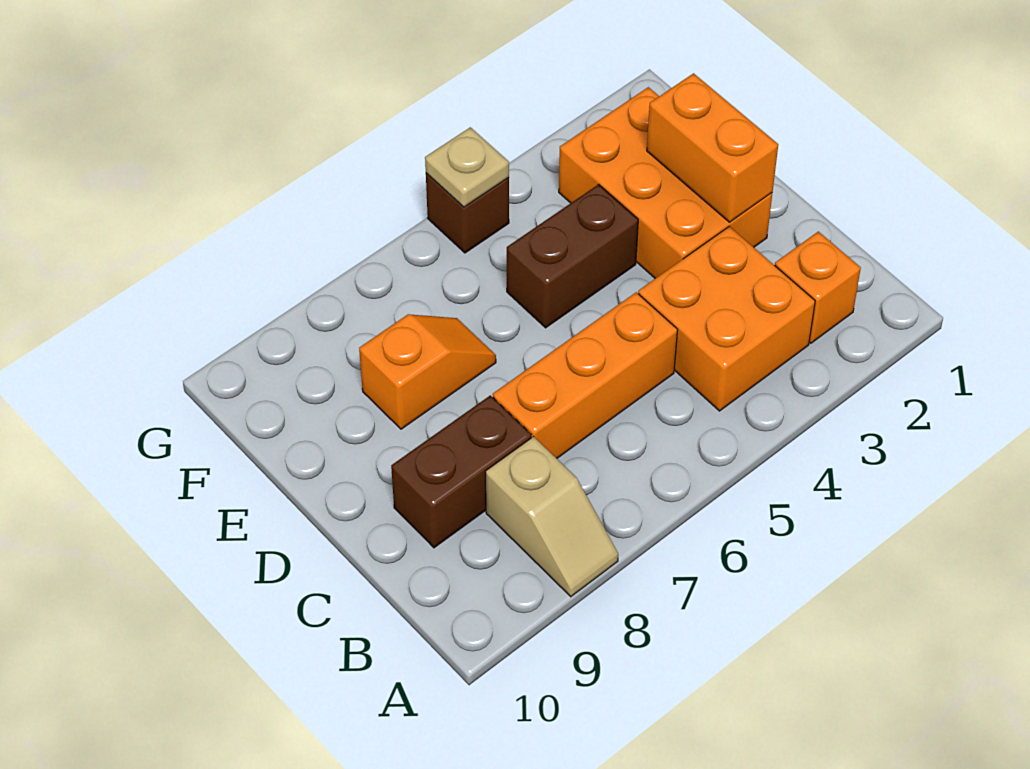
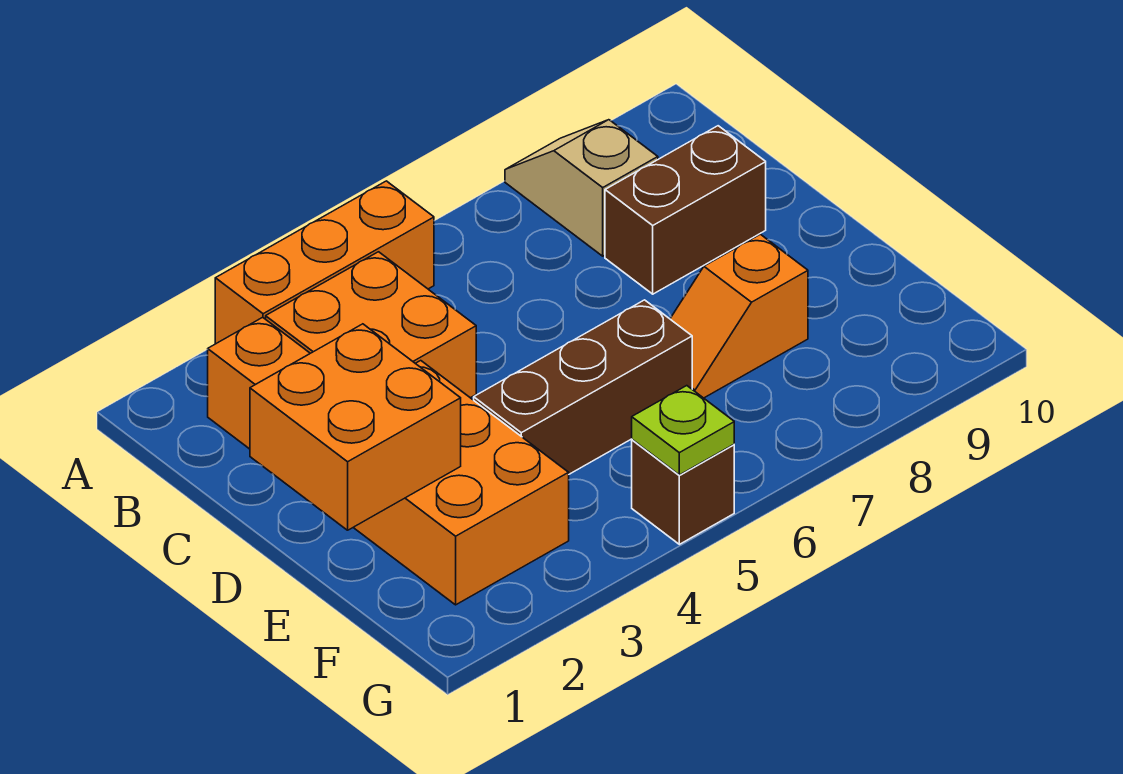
orange brick C5:C7 level 1 -> orange brick A3:A5 level 1
orange brick D2:E2 level 2 -> orange brick D1:E2 level 2
brown brick E4:E5 level 1 -> brown brick E4:E6 level 1
tan plate G5 level 2 -> lime plate G5 level 2

